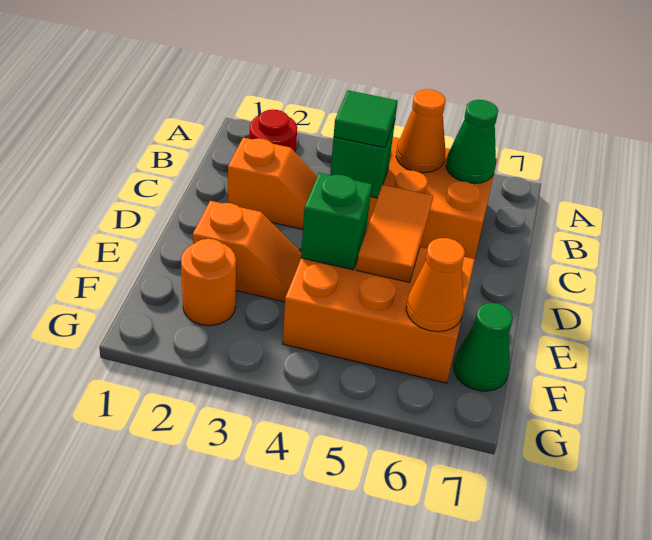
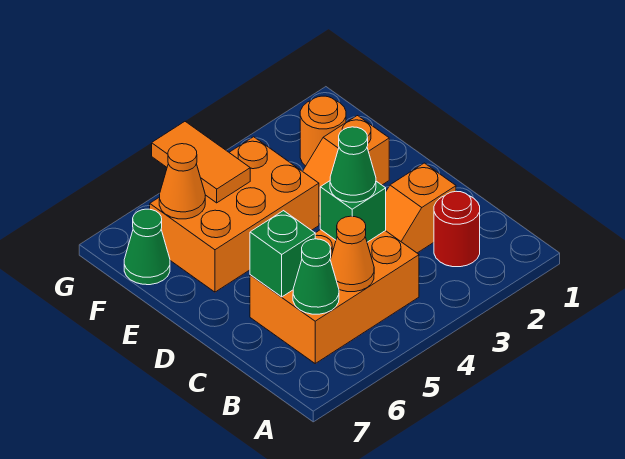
green tile C4 level 3 -> green cone C4 level 3
orange tile D5:E5 level 2 -> orange tile F5:G5 level 2
green brick E4 level 2 -> green brick C6 level 2

